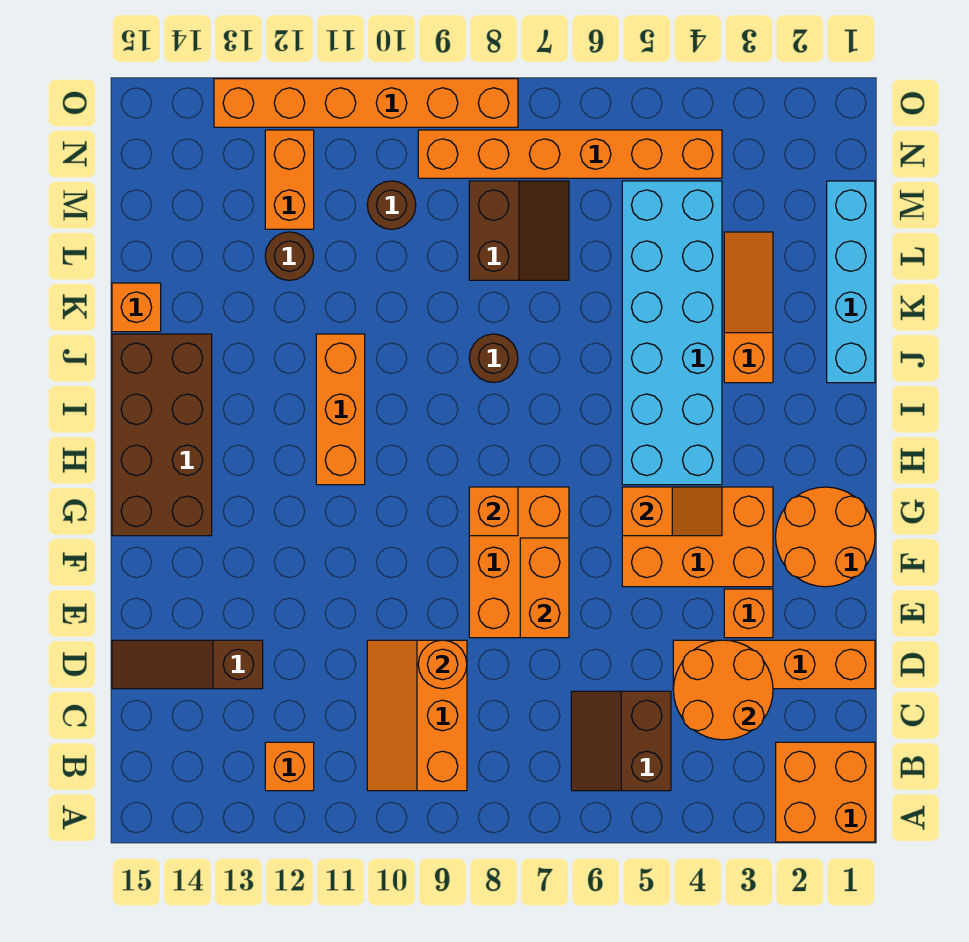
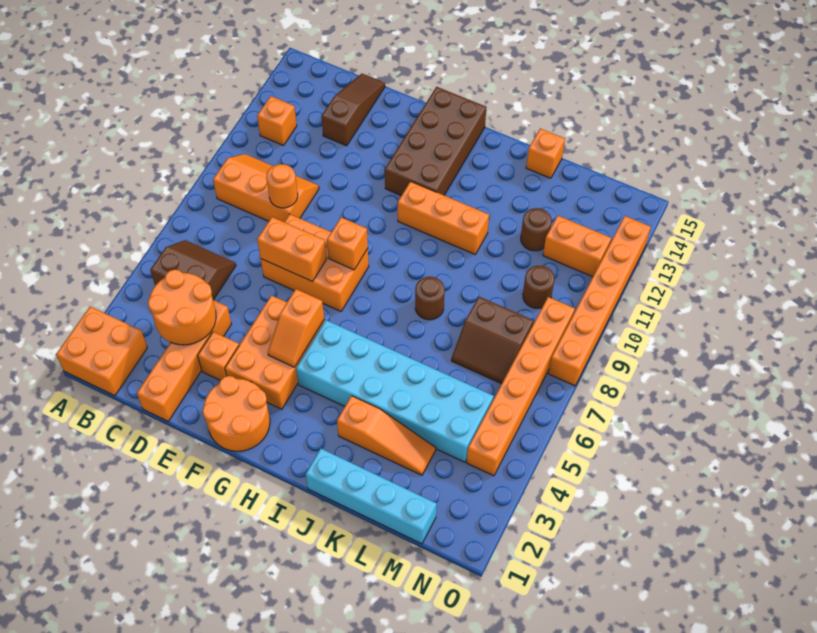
brown brick G14:J15 level 1 -> brown brick G12:H15 level 1

